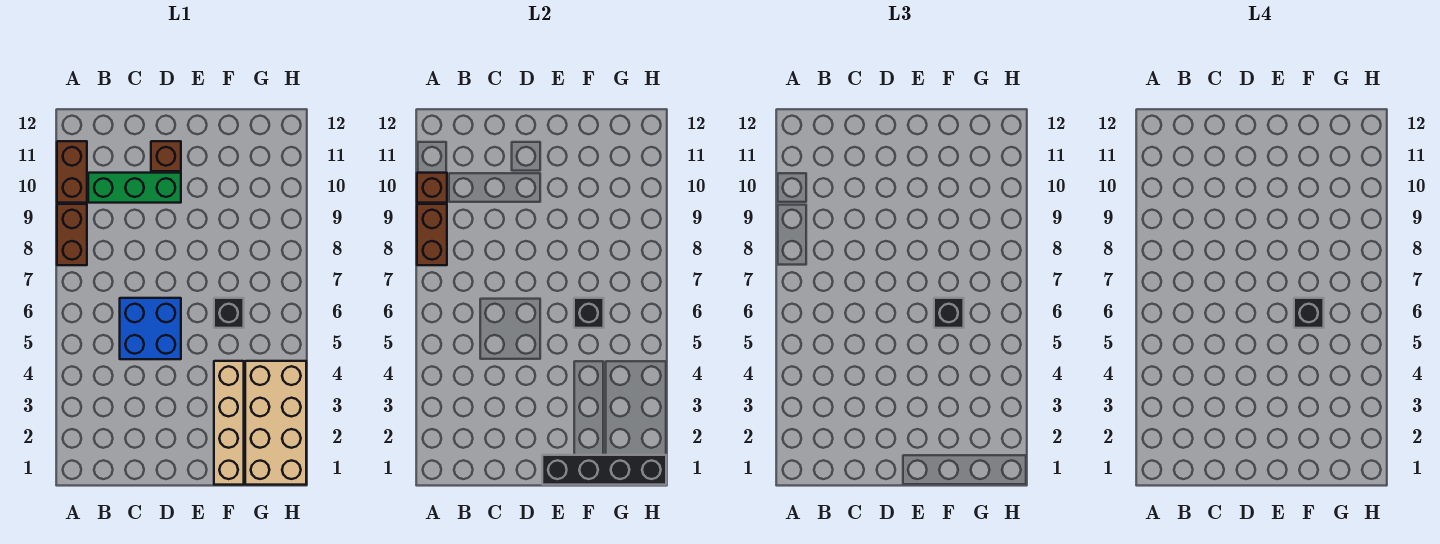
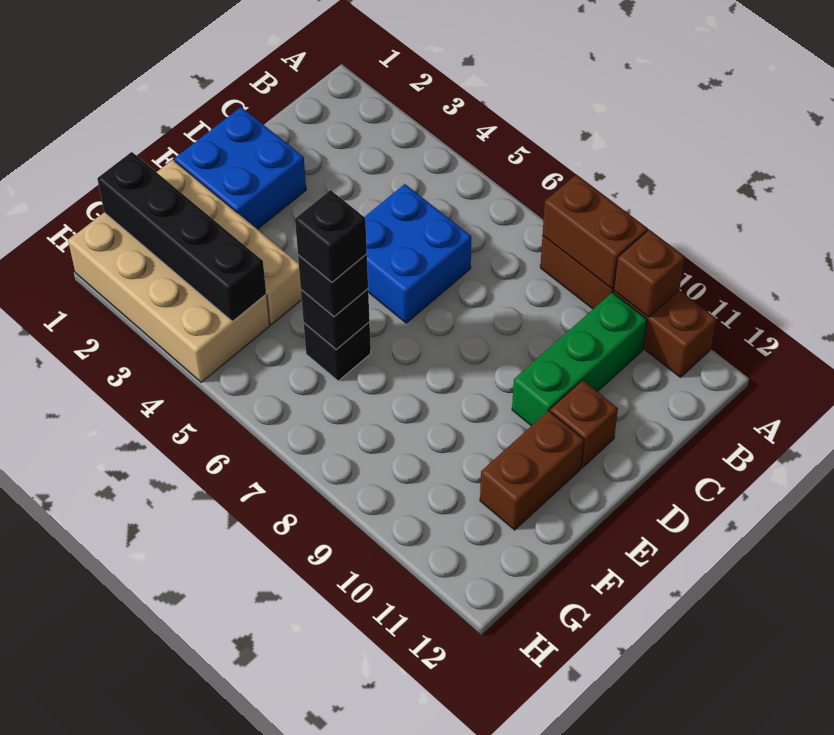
none -> blue brick D1:E2 level 1
black brick E1:H1 level 2 -> black brick G1:G4 level 2
none -> brown brick E11:F11 level 1

